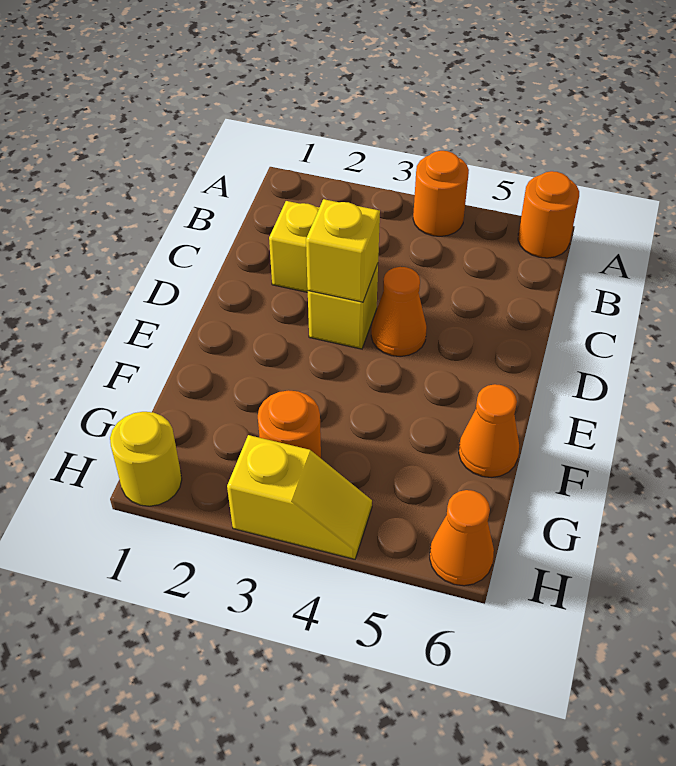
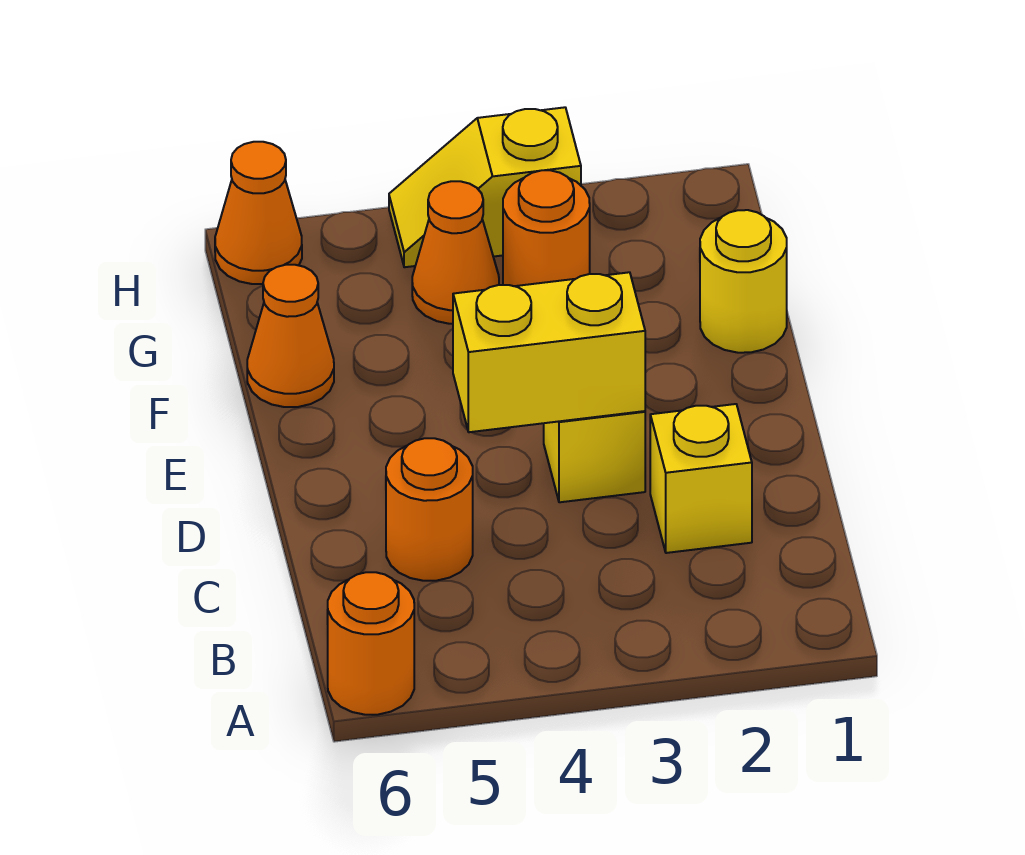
orange round brick A4 level 1 -> orange round brick C5 level 1
yellow brick D3 level 2 -> yellow brick D3:D4 level 2
orange cone D4 level 1 -> orange cone G4 level 1
yellow round brick H1 level 1 -> yellow round brick F1 level 1

